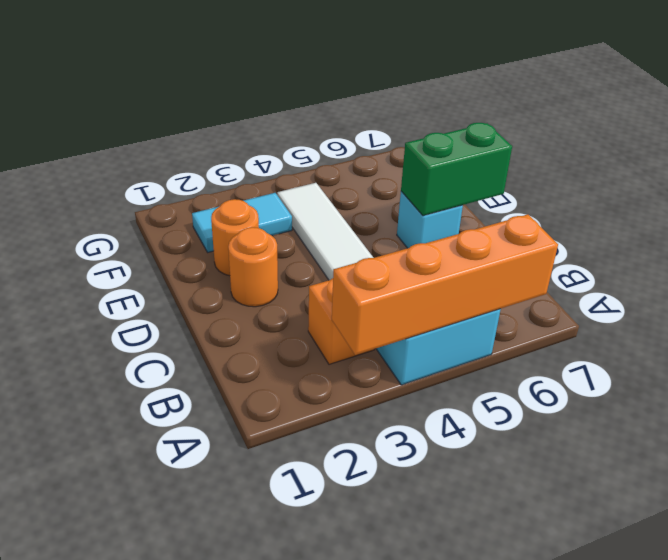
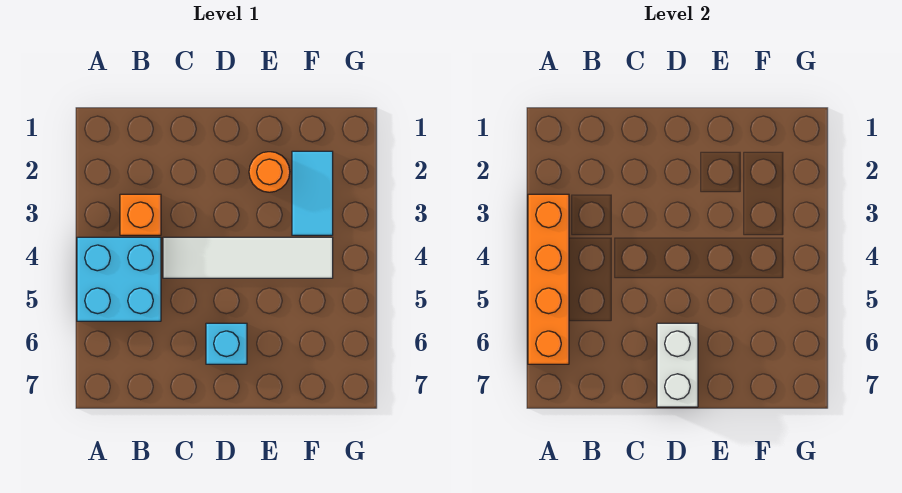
orange round brick D2 level 1 -> none
green brick D6:D7 level 2 -> white brick D6:D7 level 2

